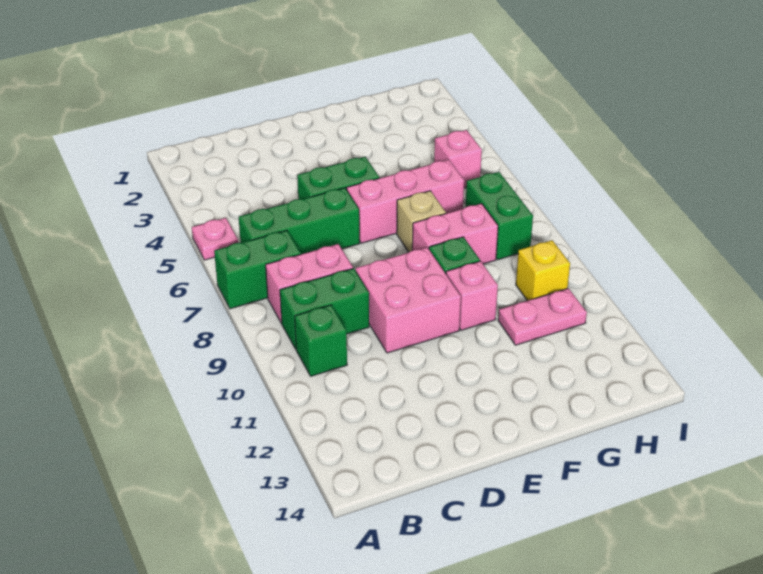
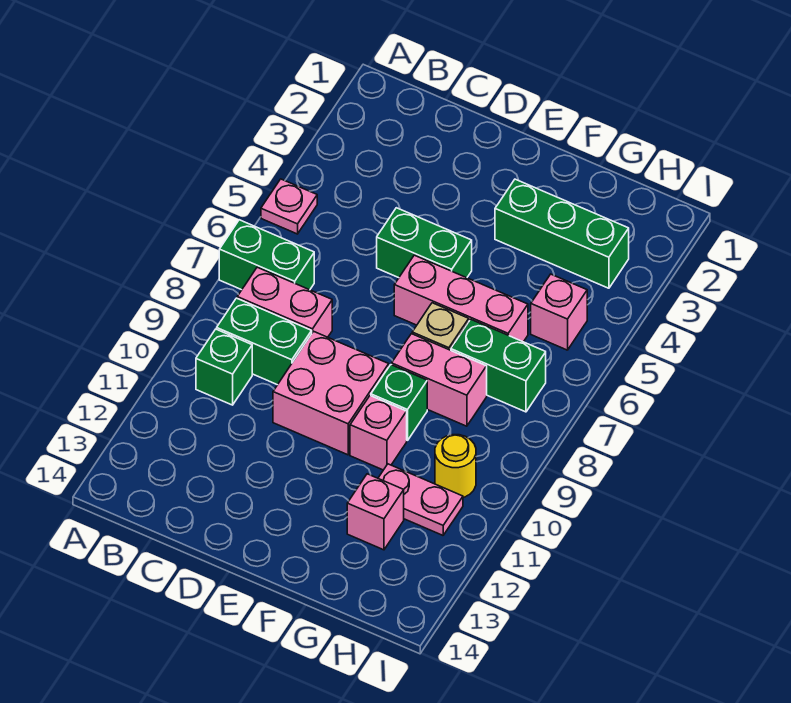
green brick B6:D6 level 1 -> green brick F3:H3 level 1
none -> pink brick G12 level 1
green brick H7:H8 level 1 -> green brick G7:H7 level 1
yellow brick H10 level 1 -> yellow round brick H10 level 1

